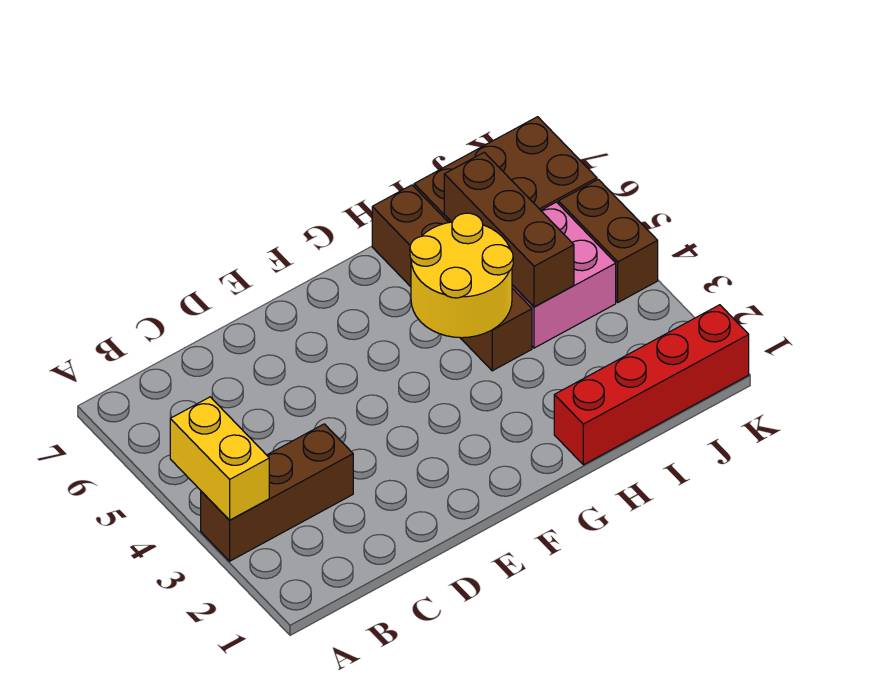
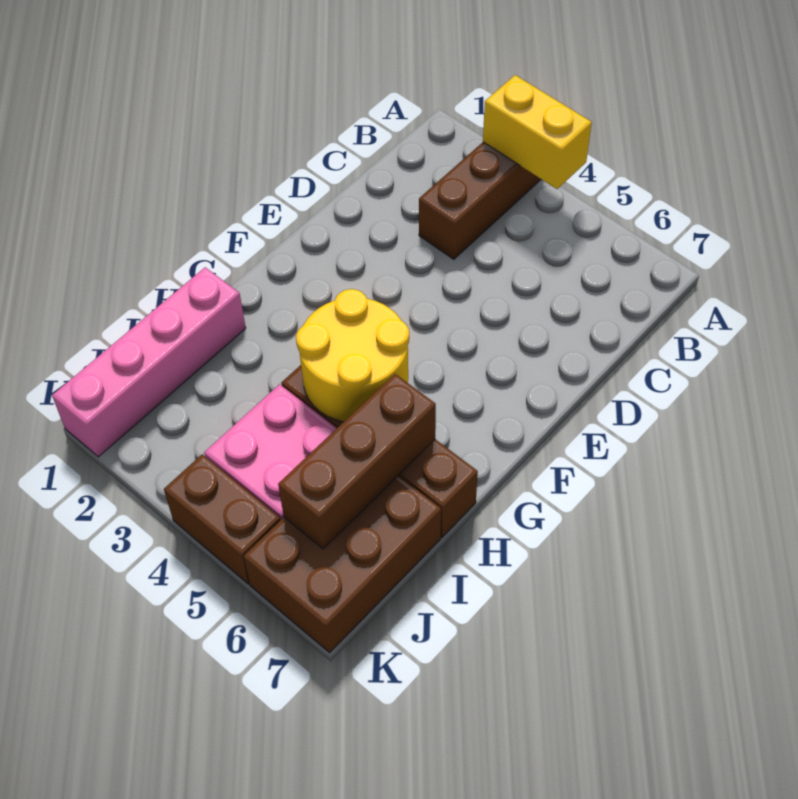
red brick H1:K1 level 1 -> pink brick H1:K1 level 1
brown brick I4:I6 level 2 -> brown brick H6:J6 level 2

